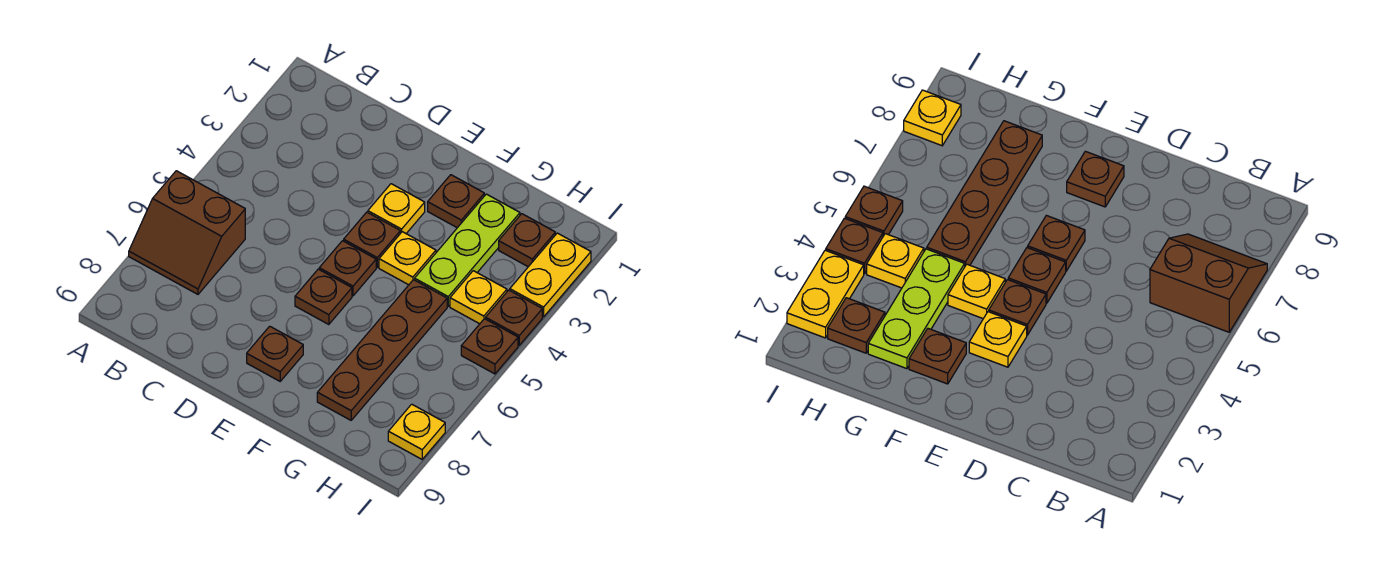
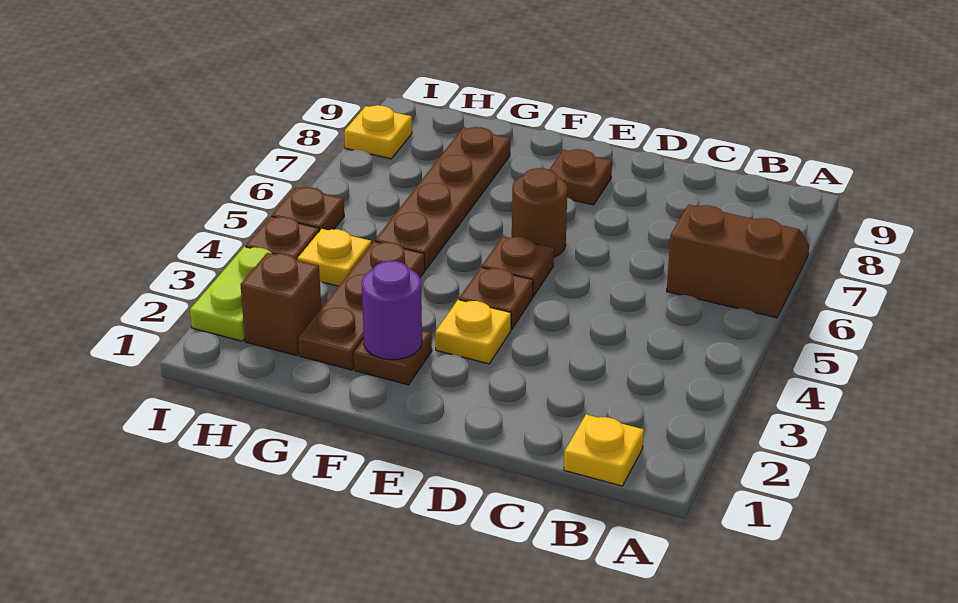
brown plate E6 level 1 -> brown round brick E6 level 1
none -> purple round brick F2 level 2
yellow plate F4 level 1 -> yellow plate B1 level 1
lime plate G2:G4 level 1 -> brown plate G2:G4 level 1
brown plate H2 level 1 -> brown brick H2 level 1
yellow plate I2:I3 level 1 -> lime plate I2:I3 level 1

